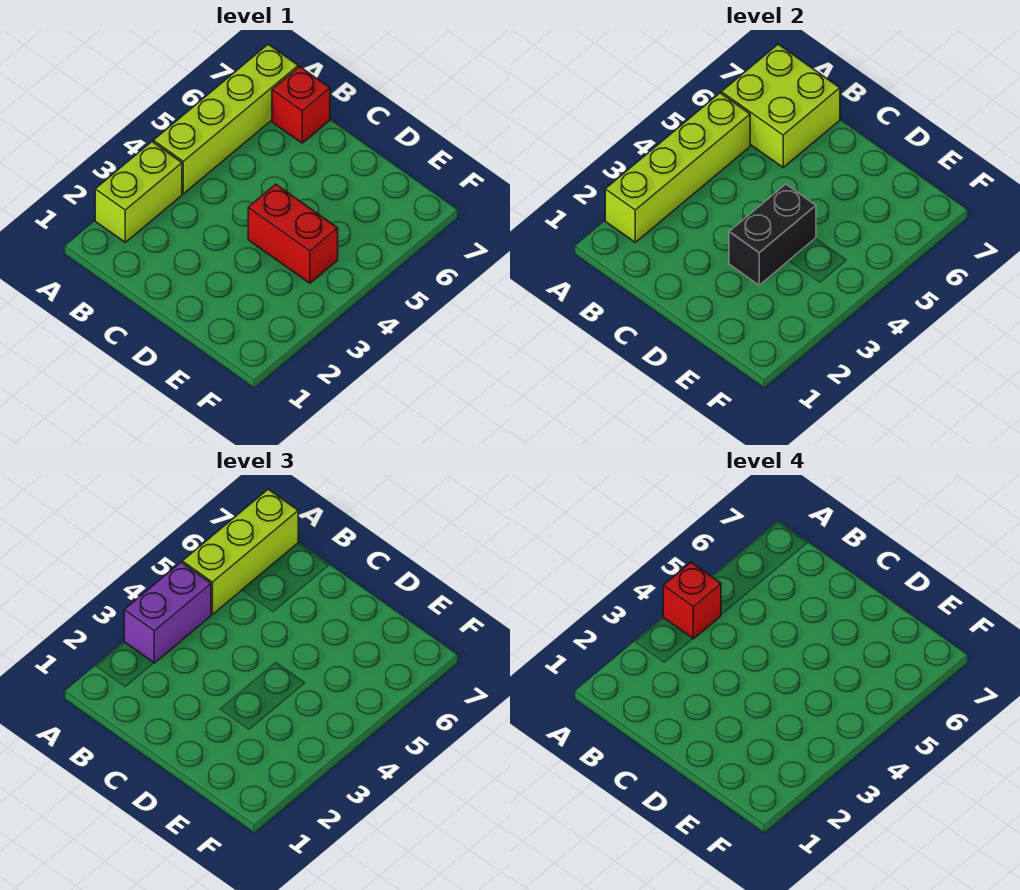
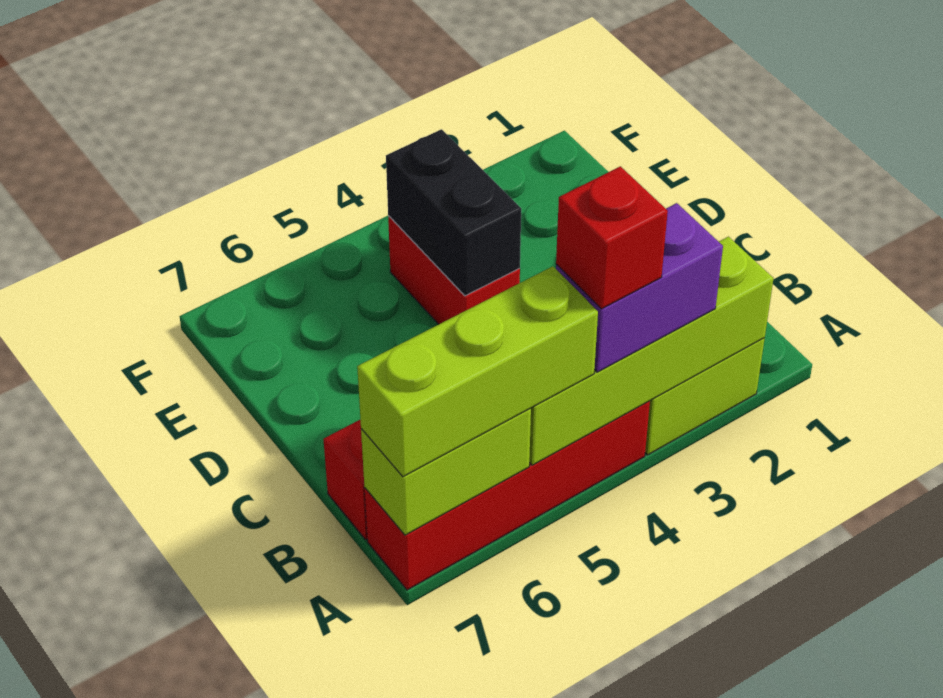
lime brick A4:A7 level 1 -> red brick A4:A7 level 1
lime brick A6:B7 level 2 -> lime brick A6:A7 level 2
black brick D3:D4 level 2 -> black brick D4:E4 level 2

